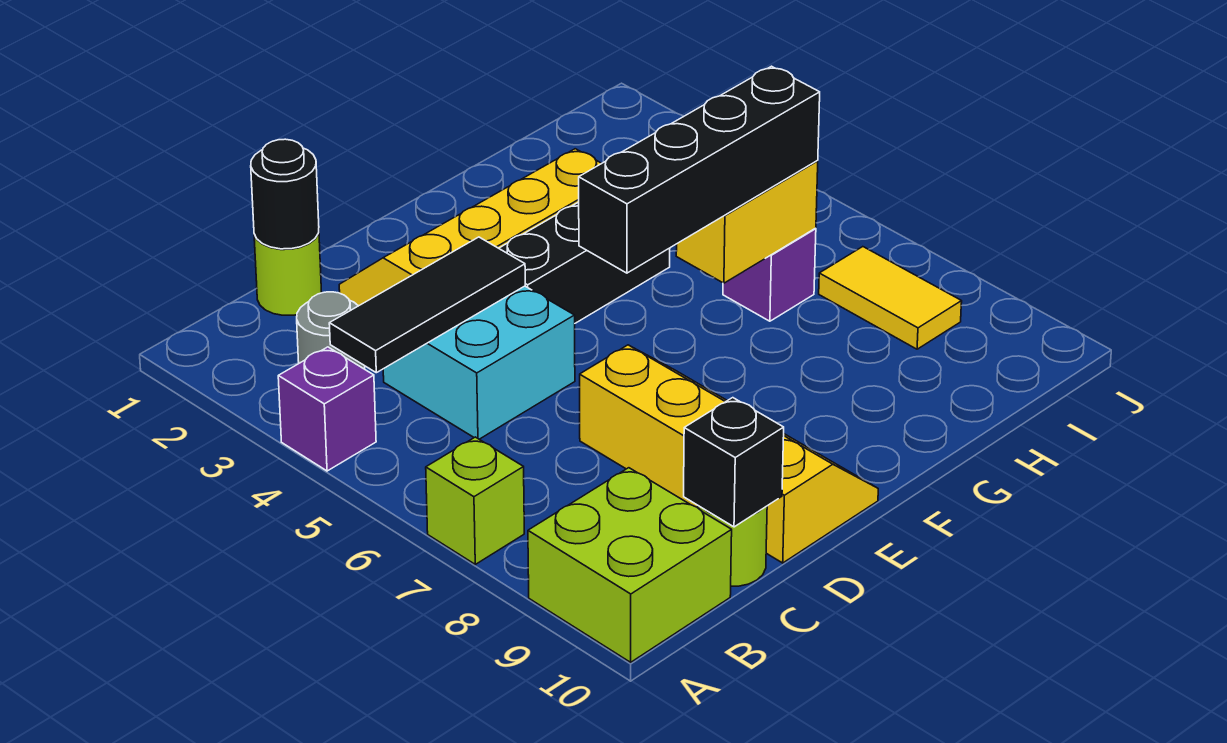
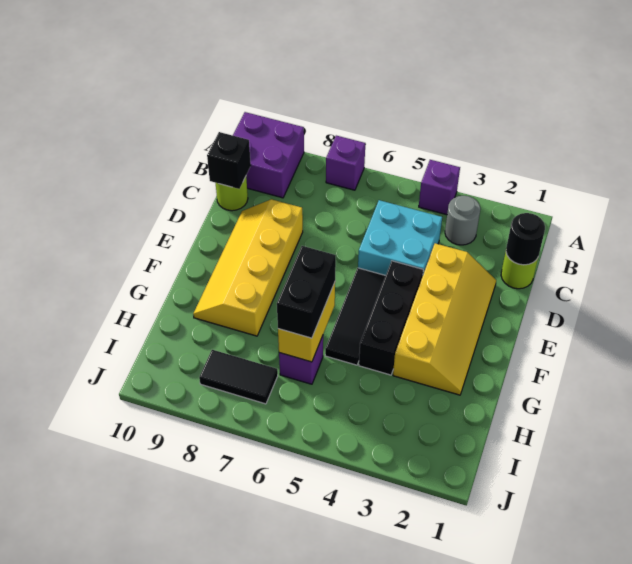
lime brick A7 level 1 -> purple brick A7 level 1
lime brick A9:B10 level 1 -> purple brick A9:B10 level 1
black tile B4:D4 level 2 -> black tile E5:G5 level 1
yellow slope D7:E10 level 1 top D -> yellow slope D8:G9 level 1 top 8
black brick E6:H6 level 3 -> black brick G6:H6 level 3
yellow tile I7:I8 level 1 -> black tile I7:I8 level 1

